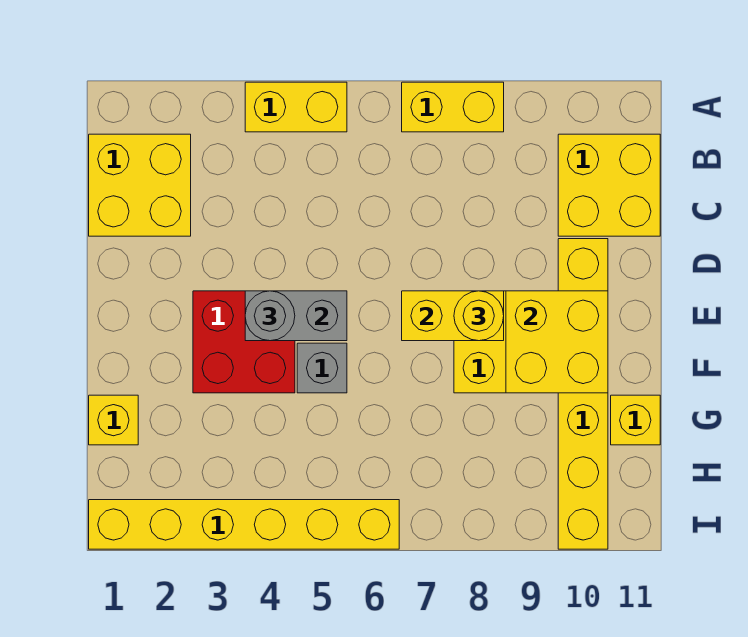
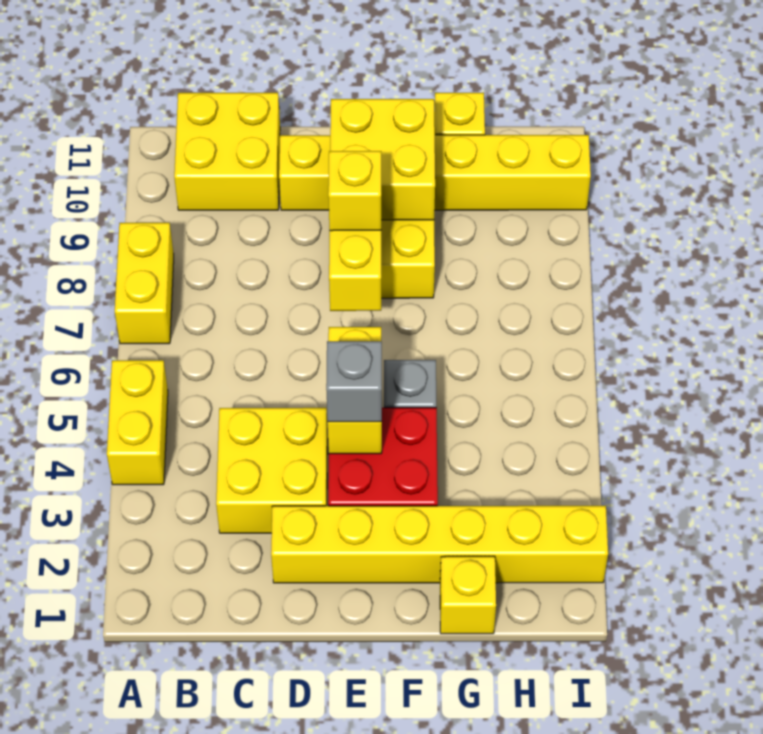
yellow brick B1:C2 level 1 -> yellow brick C3:D4 level 1
grey brick E4:E5 level 2 -> yellow brick E4:E5 level 2
grey round brick E4 level 3 -> grey brick E4 level 3
yellow round brick E8 level 3 -> yellow brick E8 level 3
yellow brick I1:I6 level 1 -> yellow brick D2:I2 level 1

